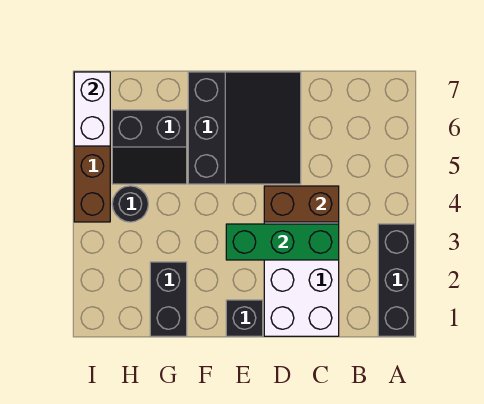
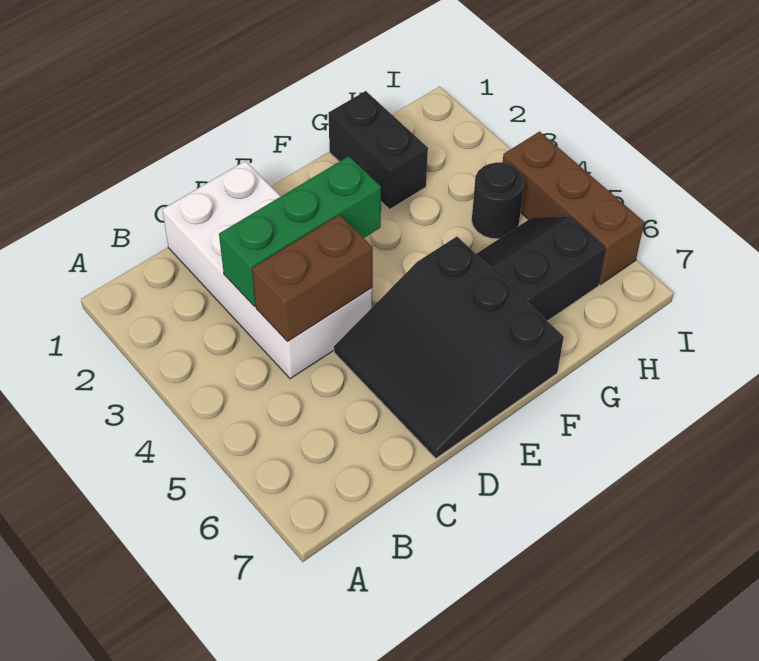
black brick A1:A3 level 1 -> none
black brick E1 level 1 -> none
white brick I6:I7 level 2 -> none

